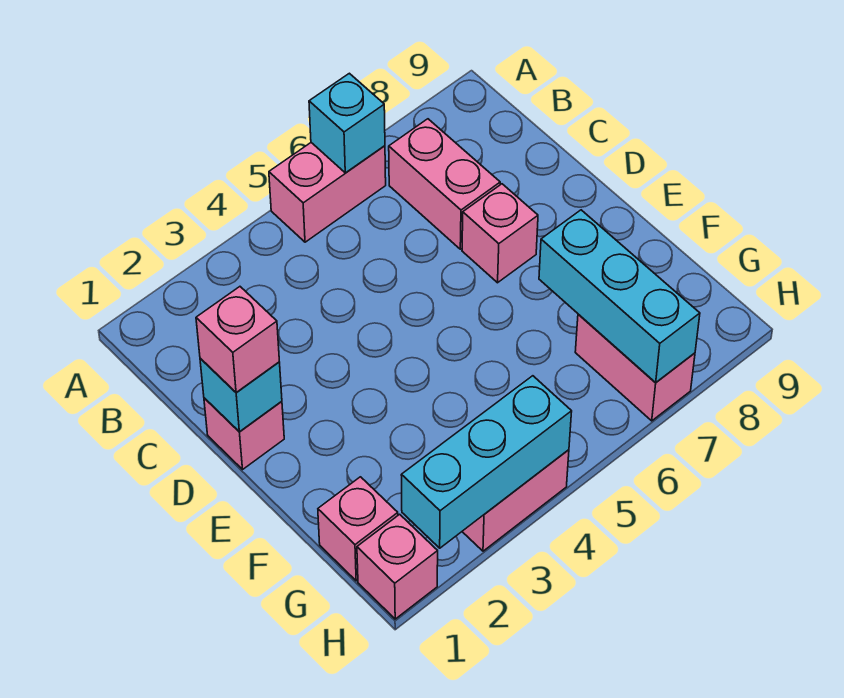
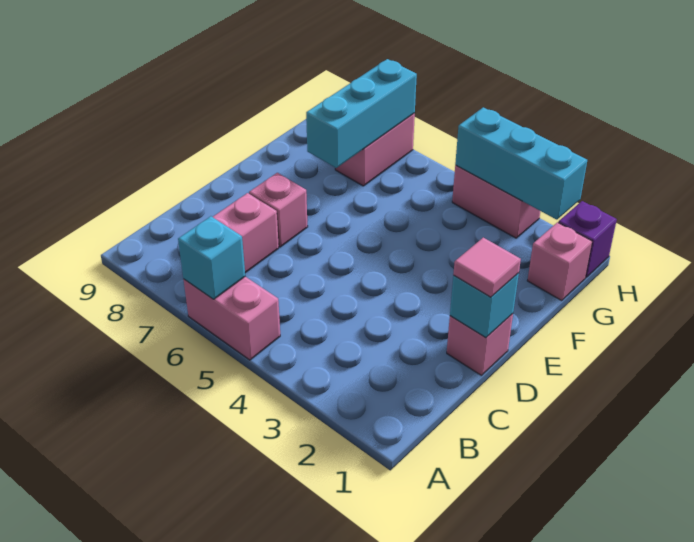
pink brick D1 level 3 -> pink tile D1 level 3
pink brick H1 level 1 -> purple brick H1 level 1

